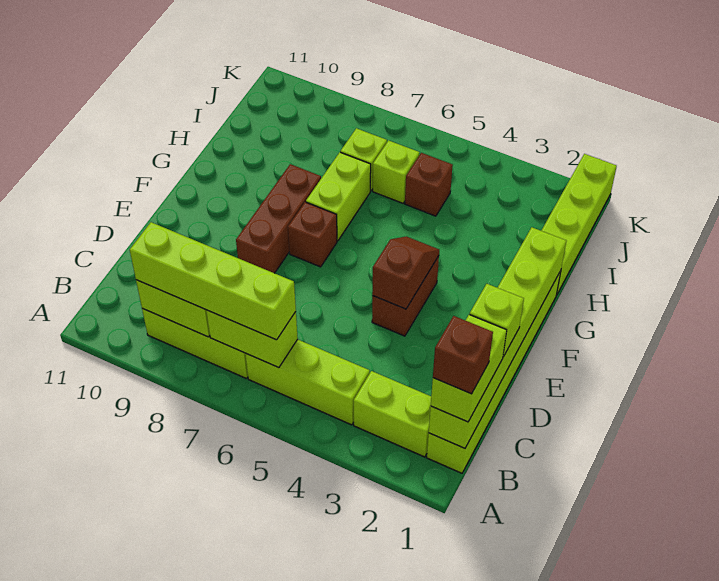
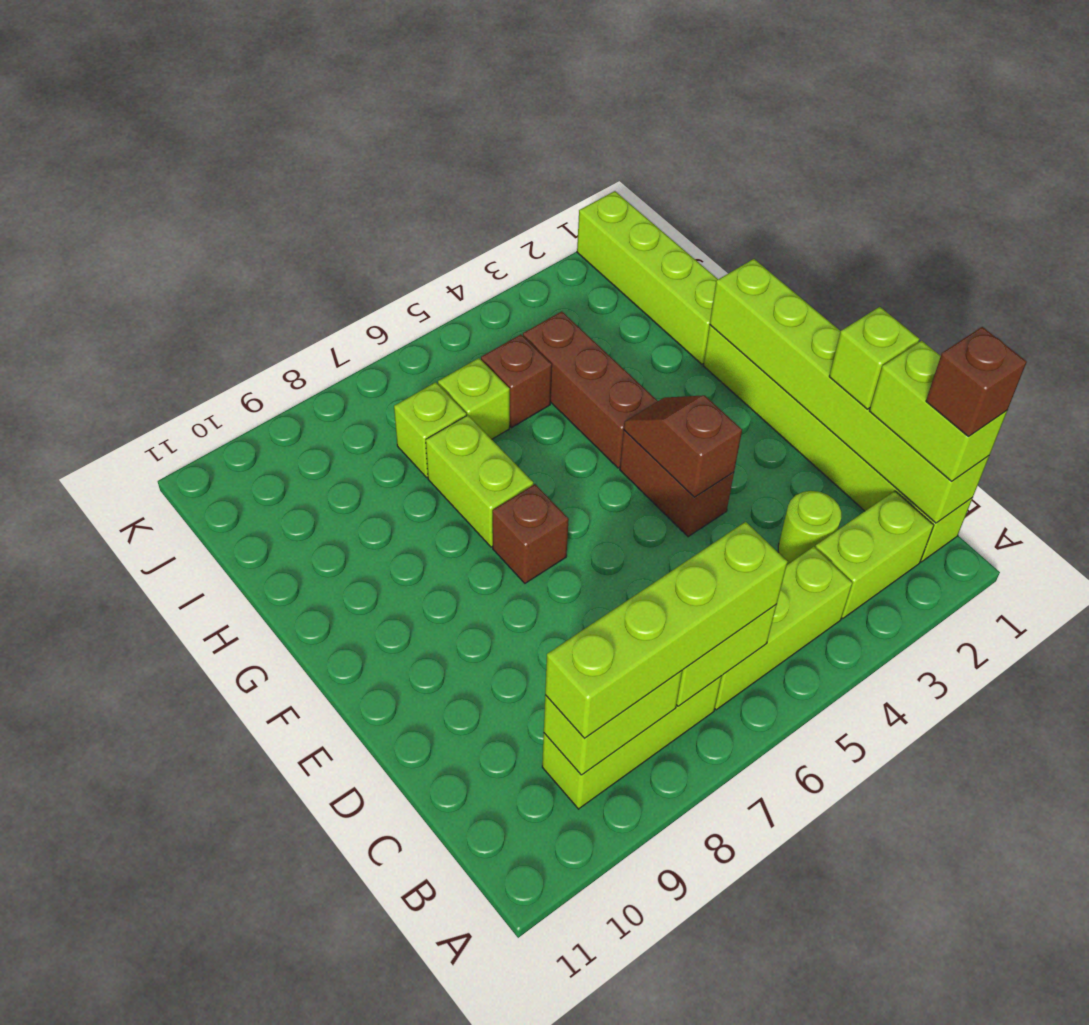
none -> lime round brick C3 level 1
brown brick E8:G8 level 1 -> brown brick G4:I4 level 1

